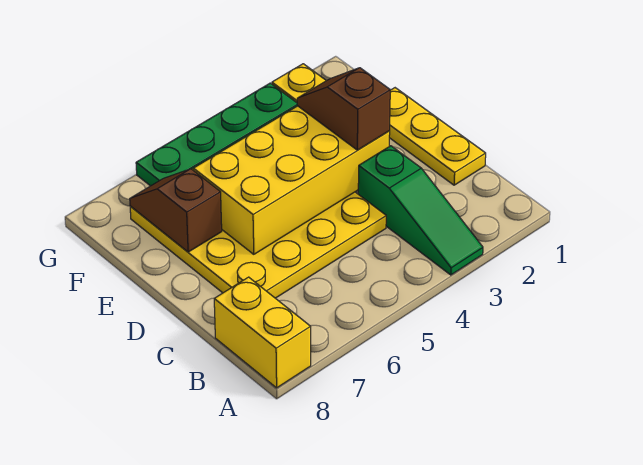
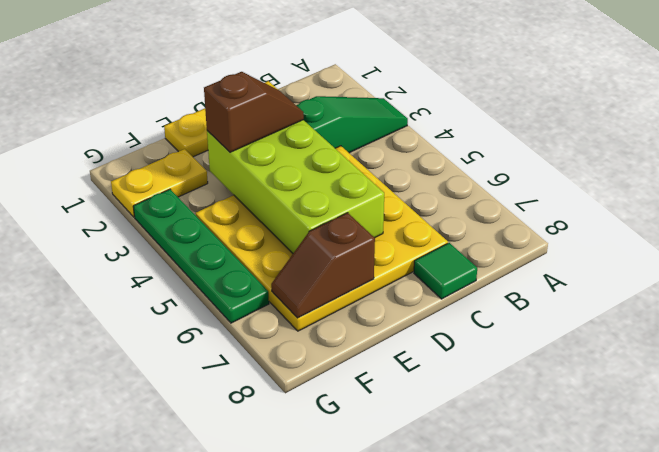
yellow brick A8:B8 level 1 -> none
none -> green tile C8 level 1
yellow brick D3:E6 level 2 -> lime brick D3:E6 level 2
brown slope D3:E3 level 3 top D -> brown slope D3:E3 level 3 top E

